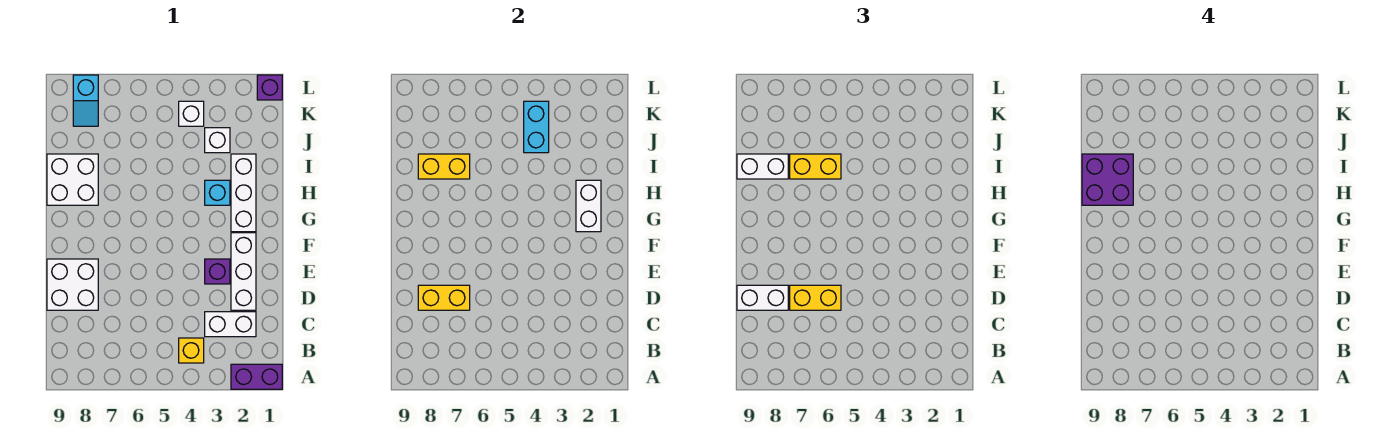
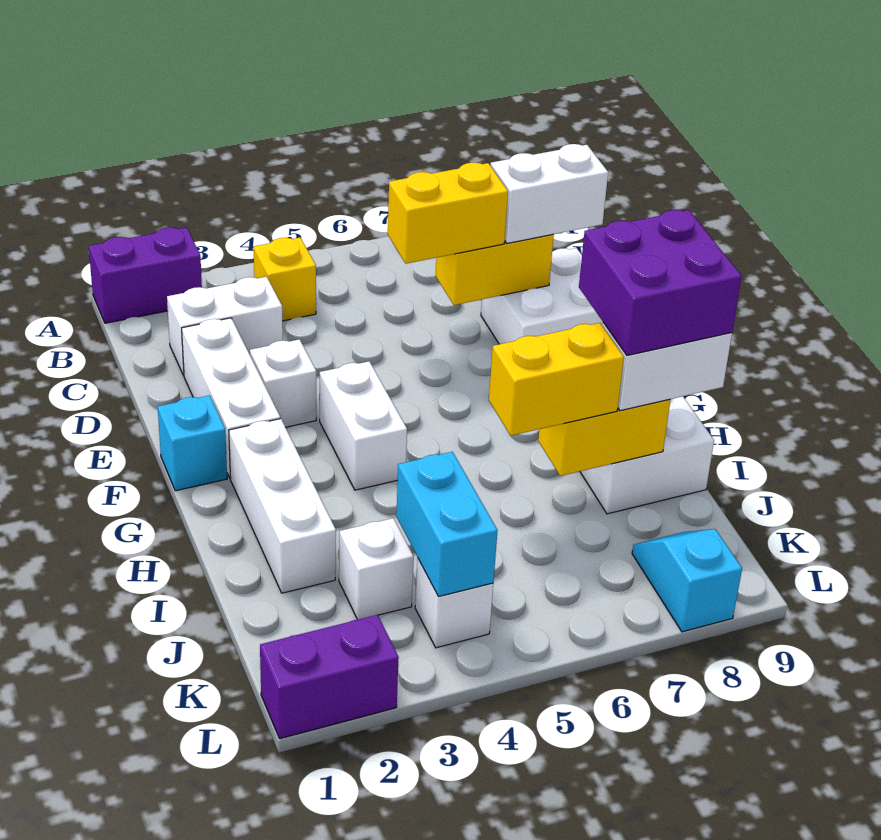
purple brick E3 level 1 -> white brick E3 level 1
white brick G2:H2 level 2 -> white brick F4:G4 level 1
cyan brick H3 level 1 -> cyan brick F1 level 1
purple brick L1 level 1 -> purple brick L1:L2 level 1

